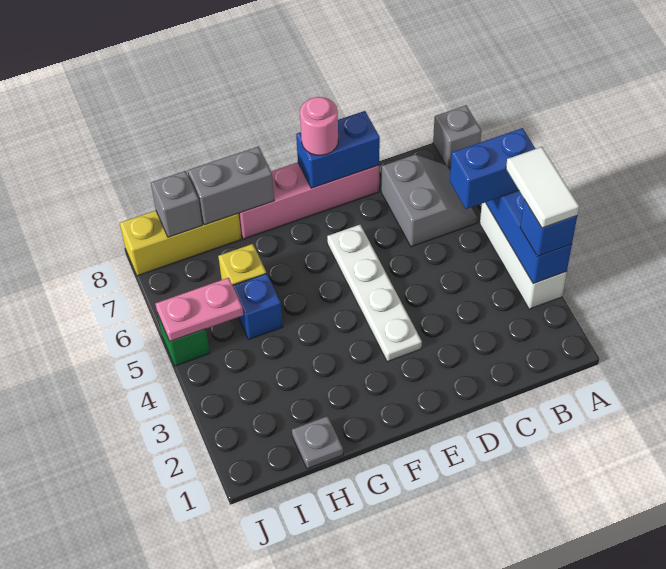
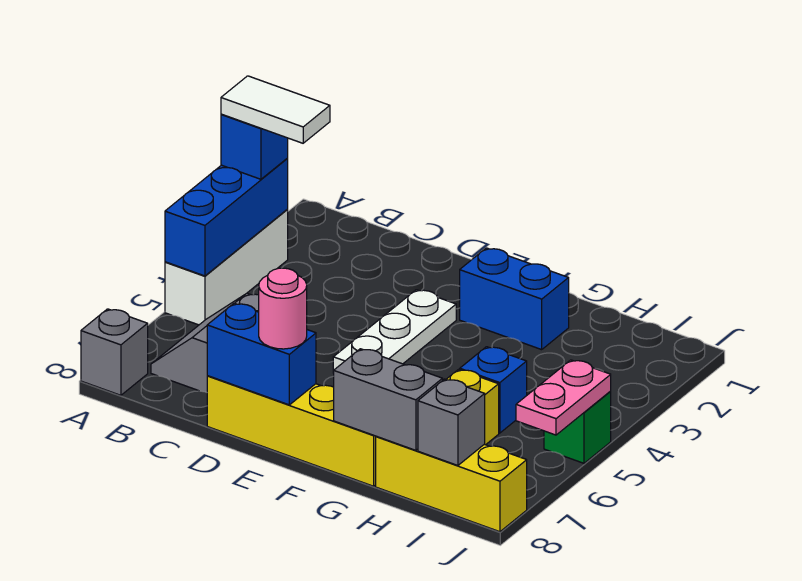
white tile A3:A4 level 4 -> white tile A3:B3 level 4
blue brick A5:B5 level 3 -> blue brick F2:G2 level 1
pink brick D8:G8 level 1 -> yellow brick D8:G8 level 1
white plate E3:E6 level 1 -> white plate E3:E5 level 1
grey plate H1 level 1 -> none
pink plate I5:J5 level 2 -> pink plate J5:J6 level 2

